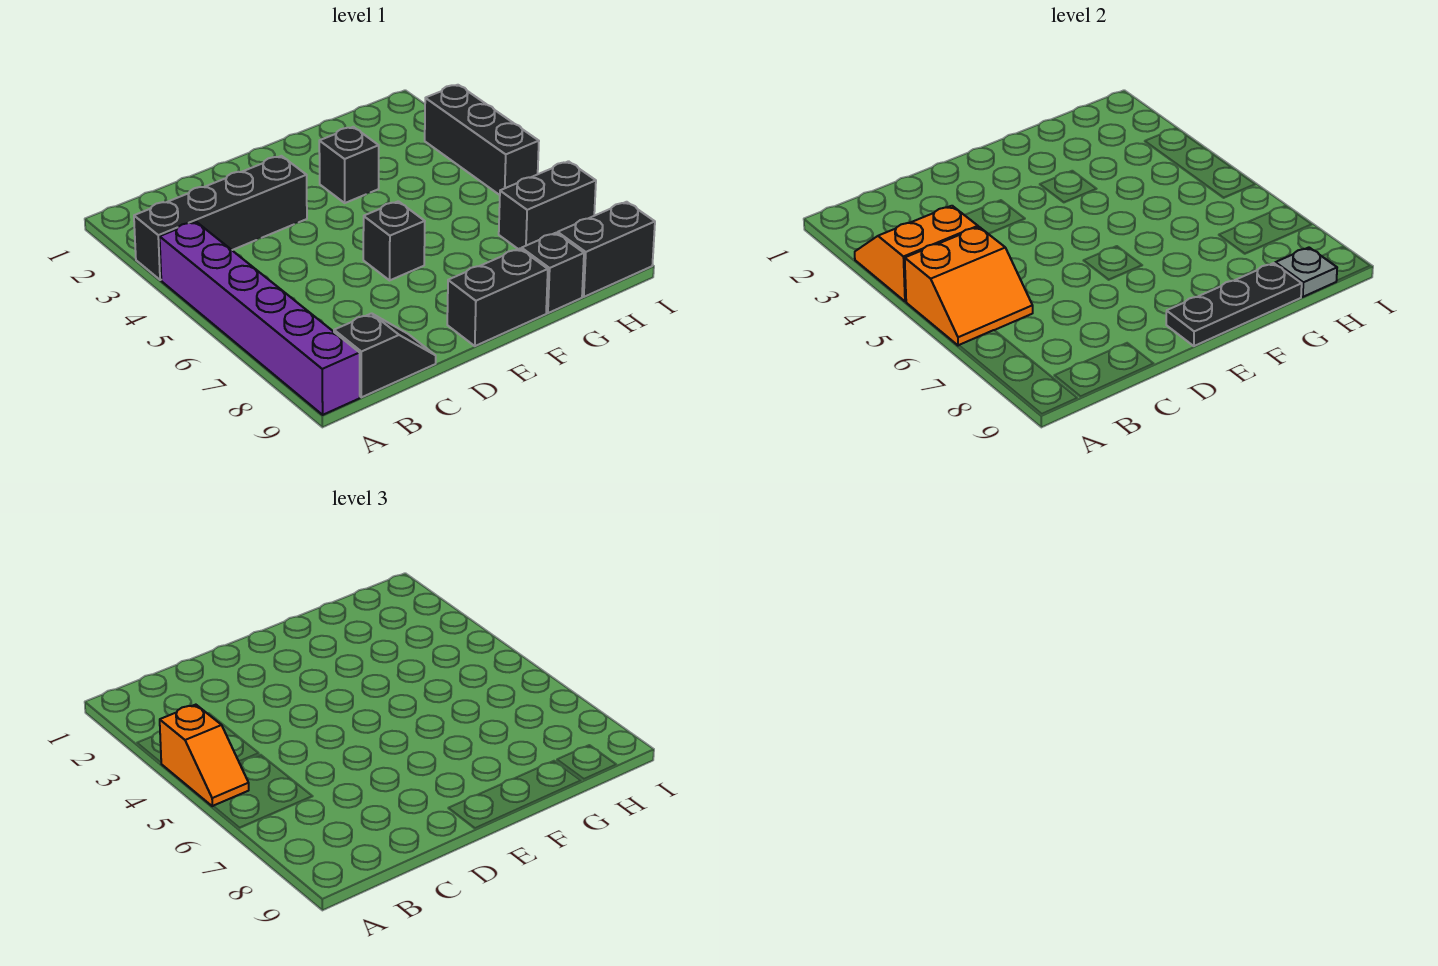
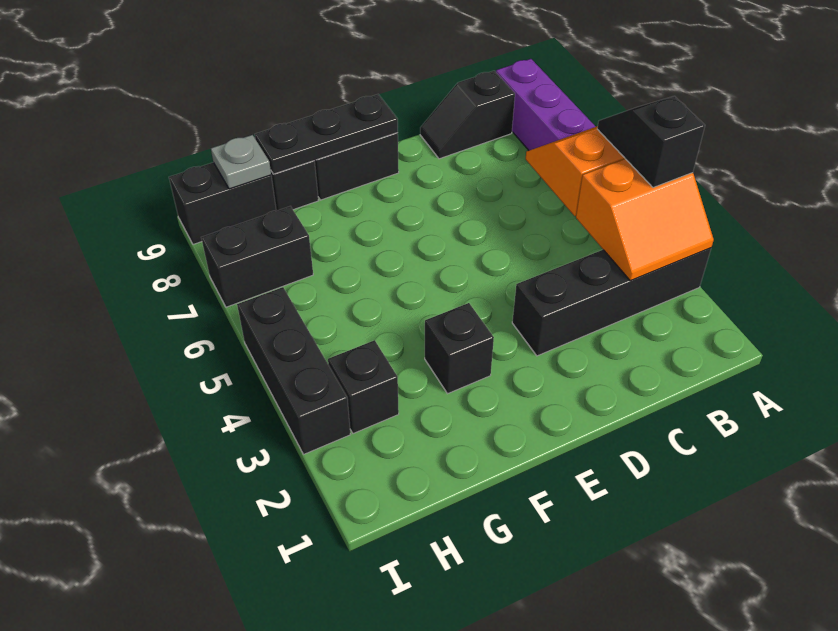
orange slope A4:A5 level 3 top 4 -> black slope A4:A5 level 3 top 4
black brick E6 level 1 -> black brick H3 level 1

